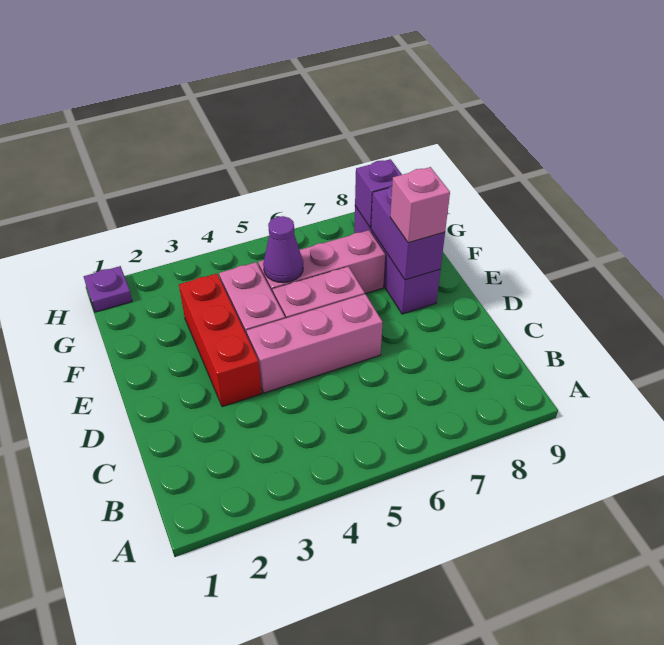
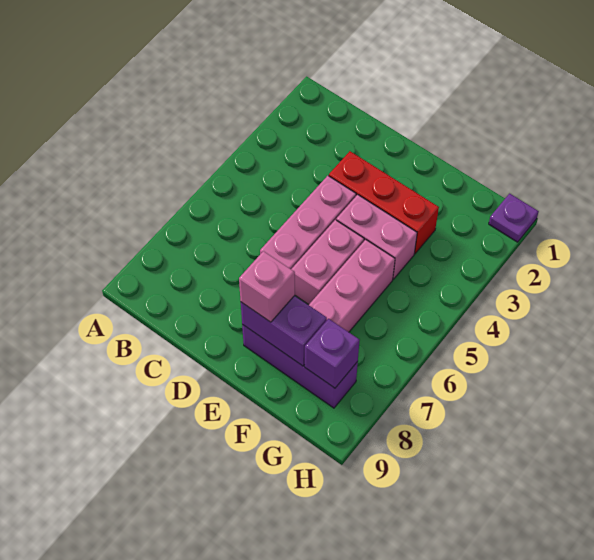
purple cone F5 level 2 -> none

